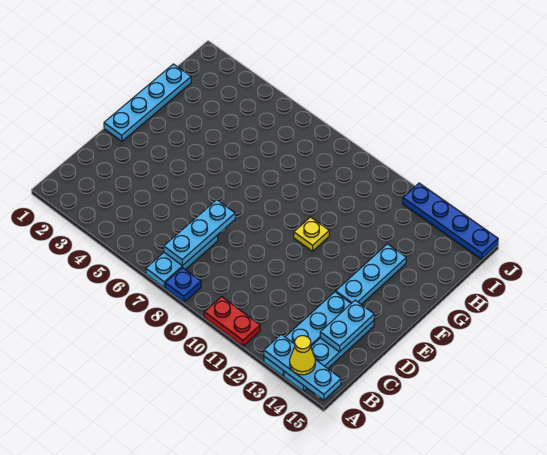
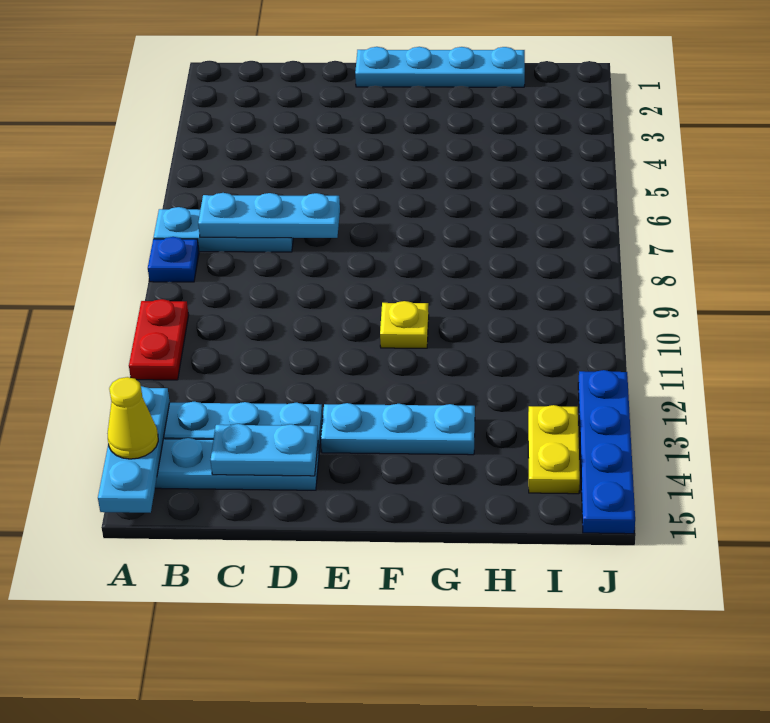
none -> yellow plate I13:I14 level 1

